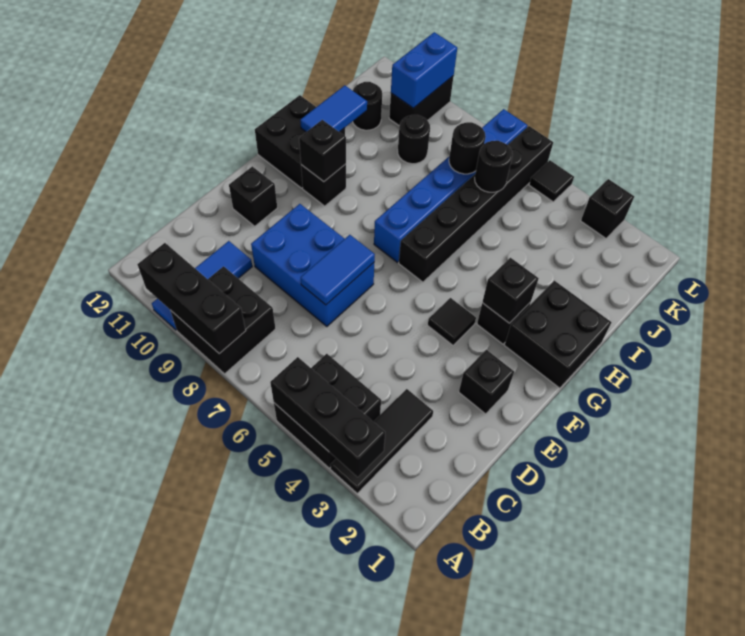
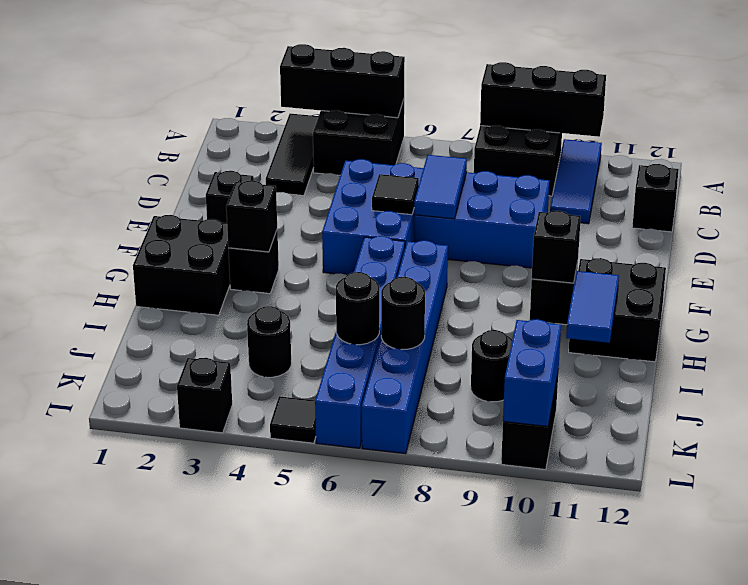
none -> blue brick D5:F6 level 1
black brick E11 level 1 -> black brick C12 level 1
black tile F4 level 1 -> black tile E6 level 2
black brick G6:L6 level 1 -> blue brick G6:L6 level 1
black round brick J11 level 1 -> black round brick J4 level 1

